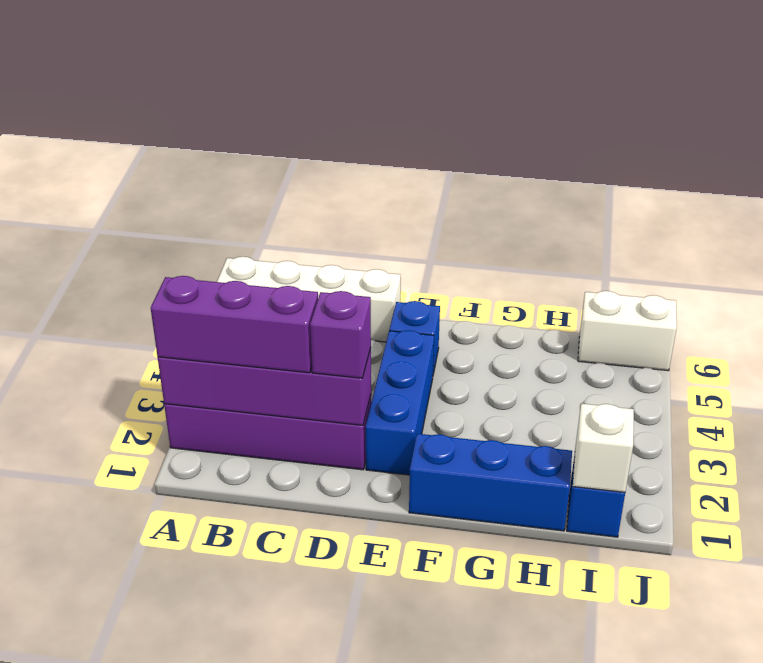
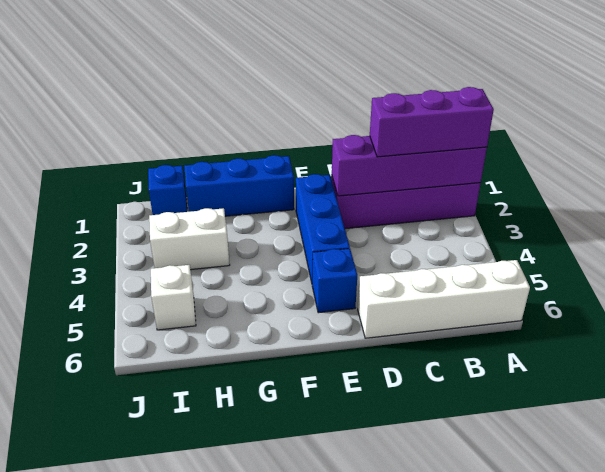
purple brick D2 level 3 -> none
white brick I1 level 2 -> white brick I5 level 1
white brick I6:J6 level 1 -> white brick H3:I3 level 1

